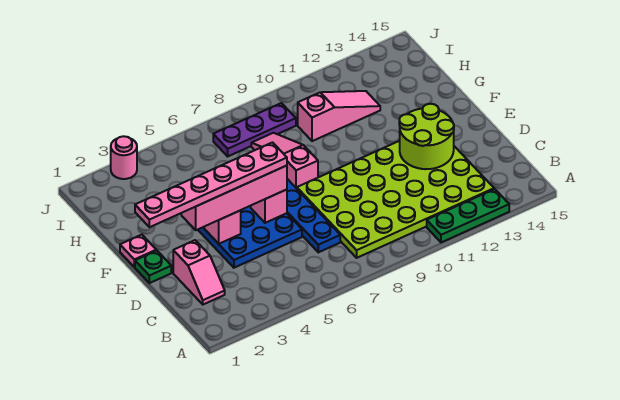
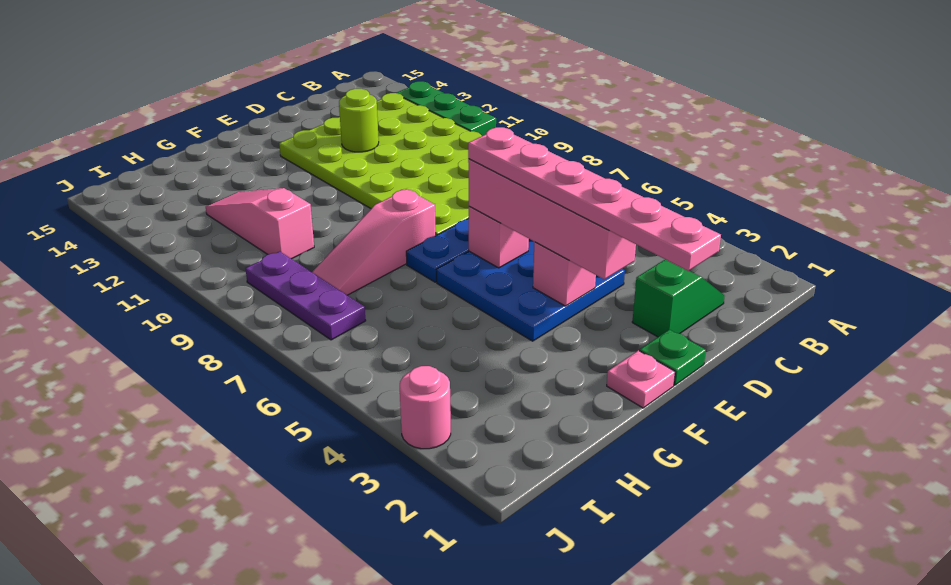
pink slope C2:D2 level 1 top D -> green slope C2:D2 level 1 top D
lime round brick D12:E13 level 2 -> lime round brick D12 level 2

